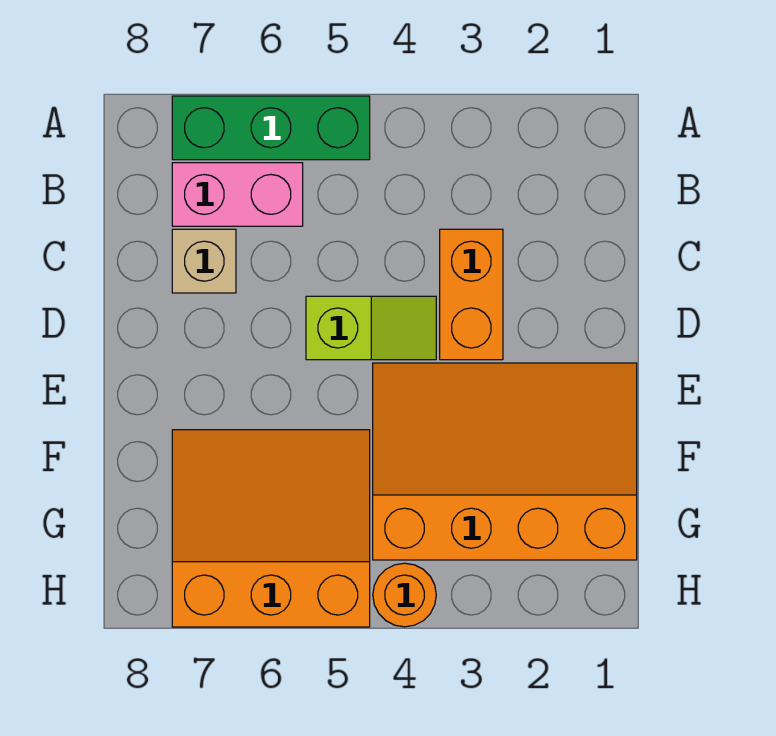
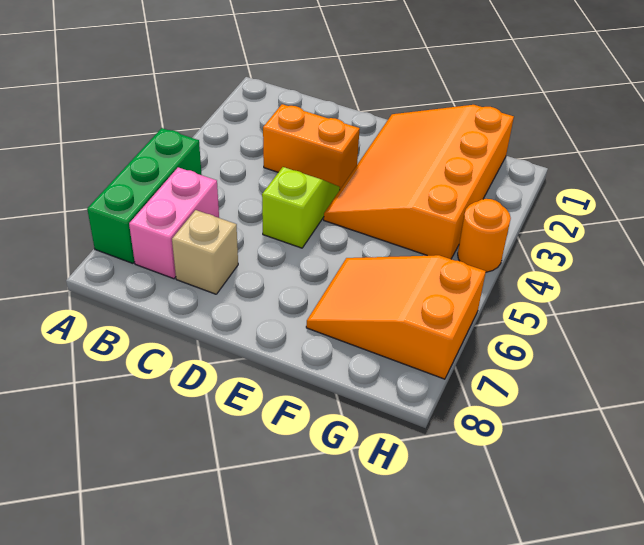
orange slope F5:H7 level 1 top H -> orange slope F6:H7 level 1 top H

